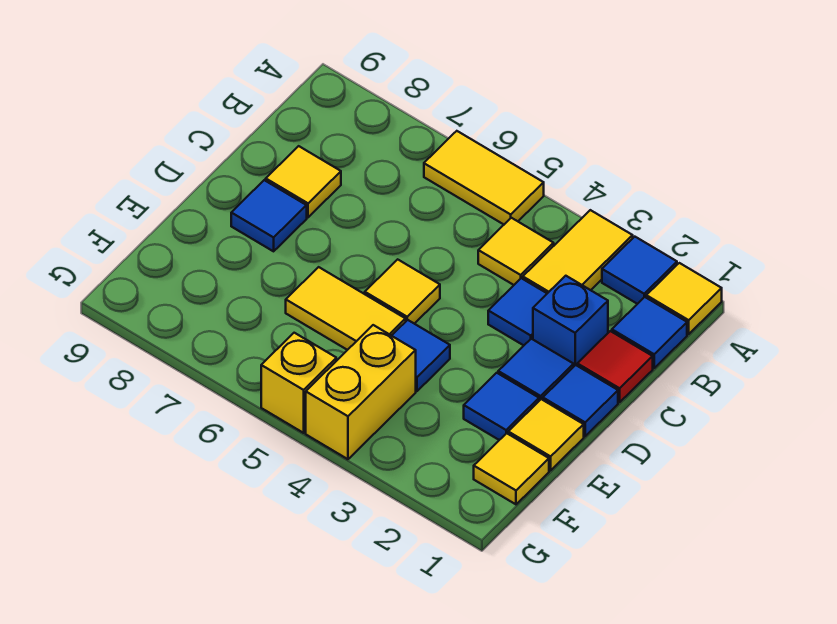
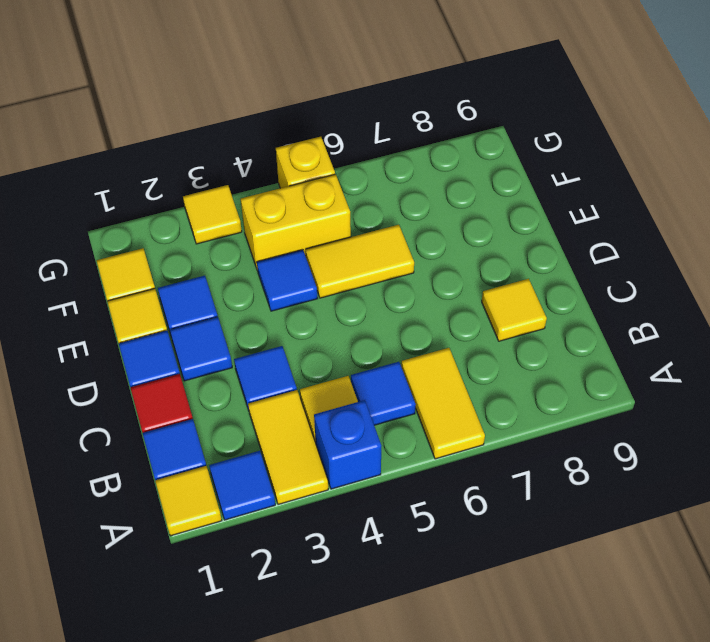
yellow tile A5:A6 level 1 -> yellow tile A6:B6 level 1
blue brick C2 level 1 -> blue brick A4 level 1
yellow tile D5 level 1 -> yellow tile G3 level 1
blue tile D8 level 1 -> blue tile B5 level 1
yellow brick F4:G4 level 1 -> yellow brick F4:F5 level 1

